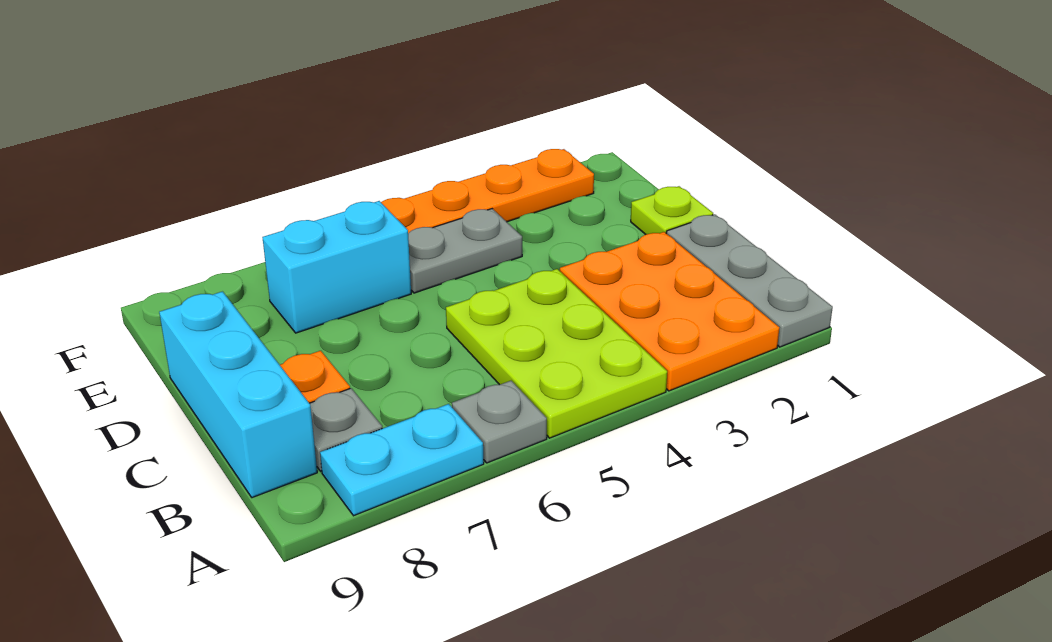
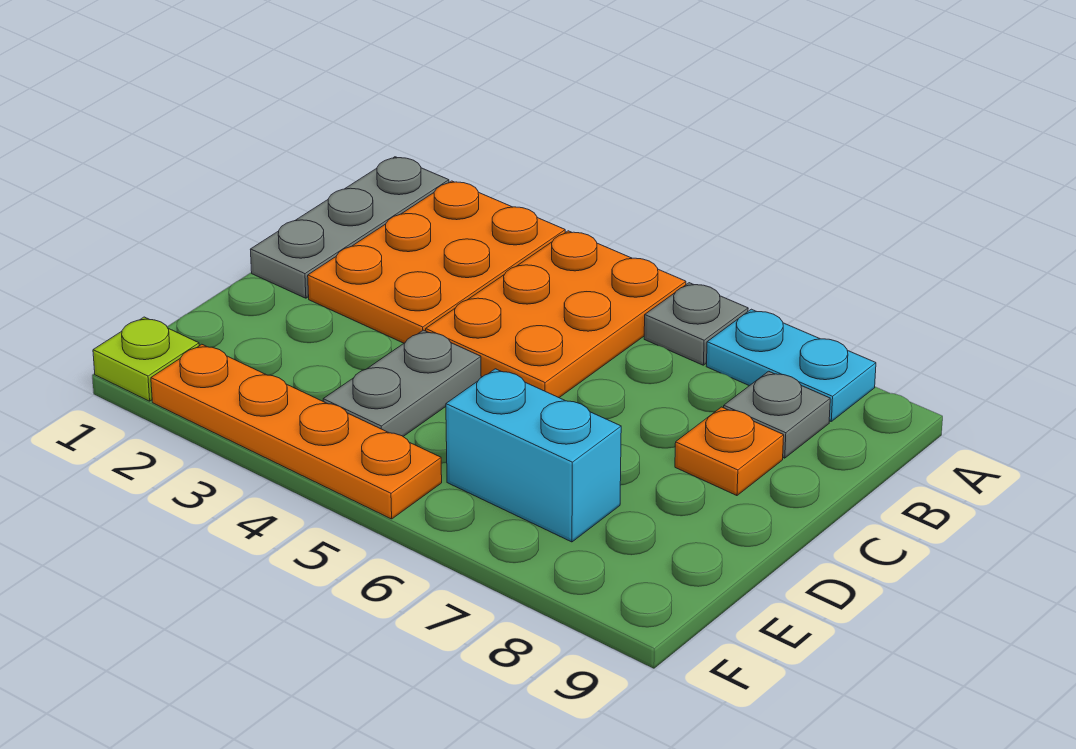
lime plate A4:C5 level 1 -> orange plate A4:C5 level 1
cyan brick B9:D9 level 1 -> none
lime plate D1 level 1 -> lime plate F1 level 1
grey plate E4:E5 level 1 -> grey plate D4:E4 level 1

